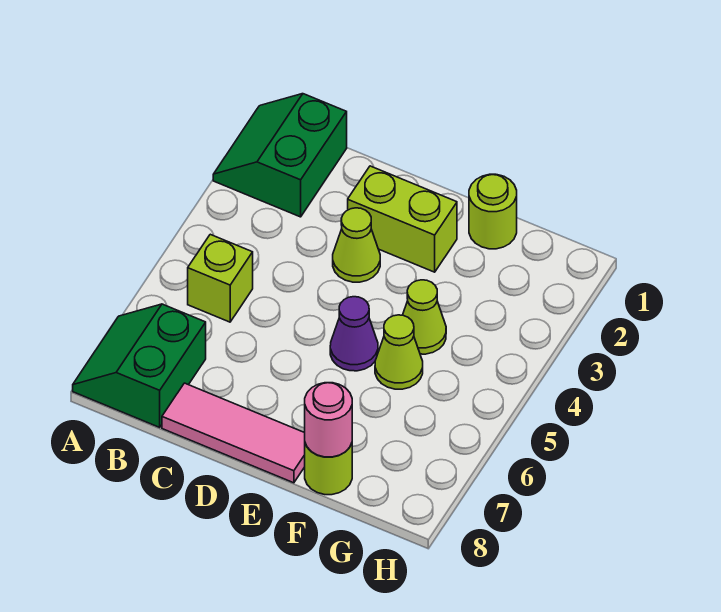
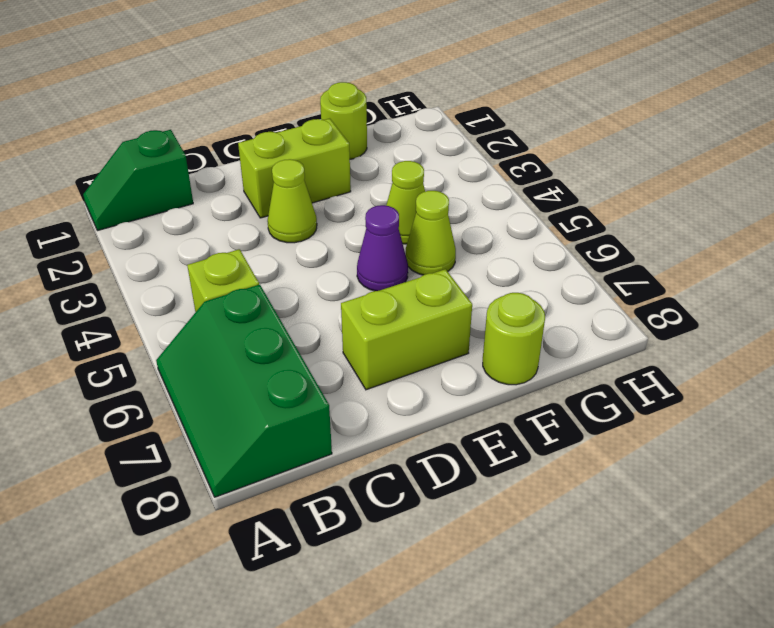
green slope A1:B2 level 1 top B -> green slope A1:B1 level 1 top B
green slope A7:B8 level 1 top B -> green slope A6:B8 level 1 top B
pink tile C8:E8 level 1 -> none
none -> lime brick D7:E7 level 1
pink round brick F8 level 2 -> none

